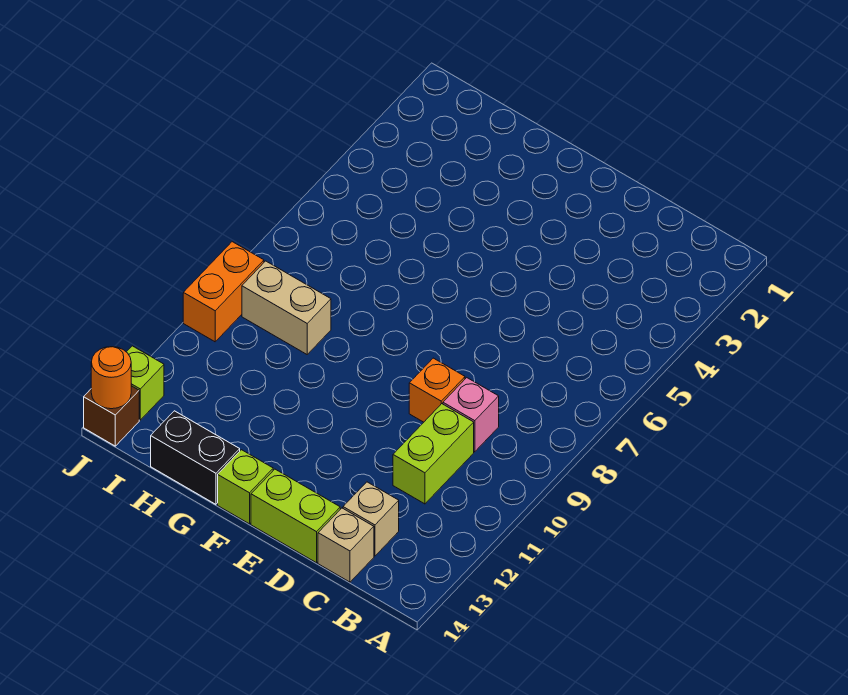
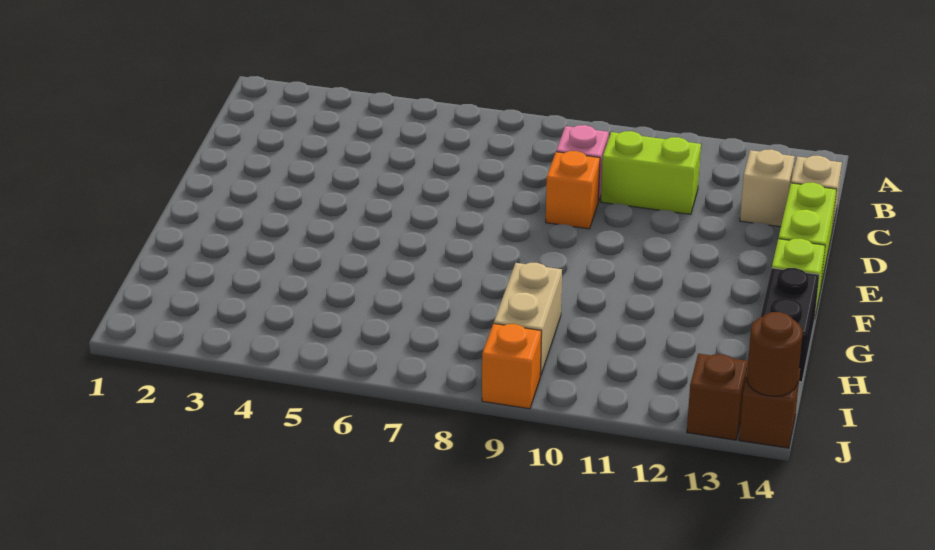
orange brick J9:J10 level 1 -> orange brick J9 level 1
lime brick J13 level 1 -> brown brick J13 level 1
orange round brick J14 level 2 -> brown round brick J14 level 2

